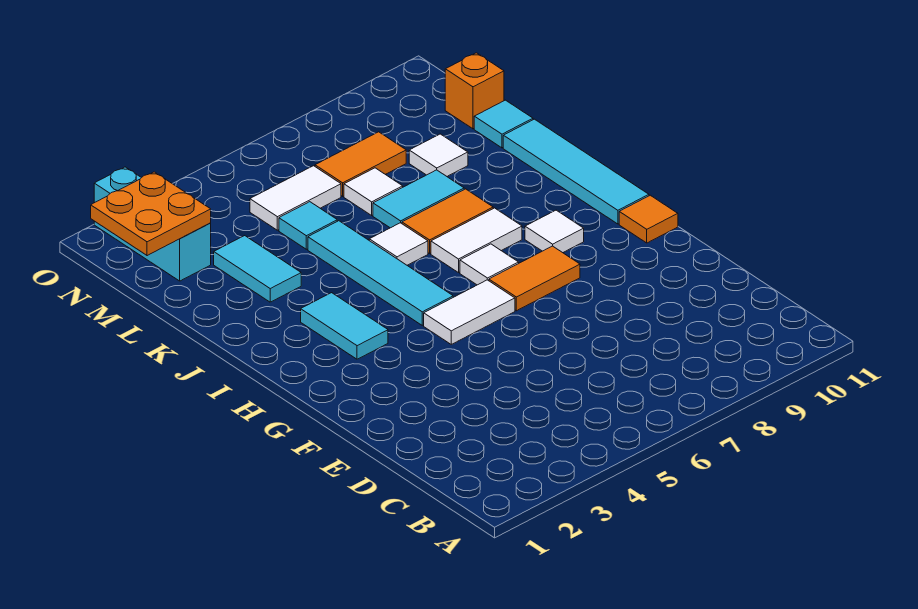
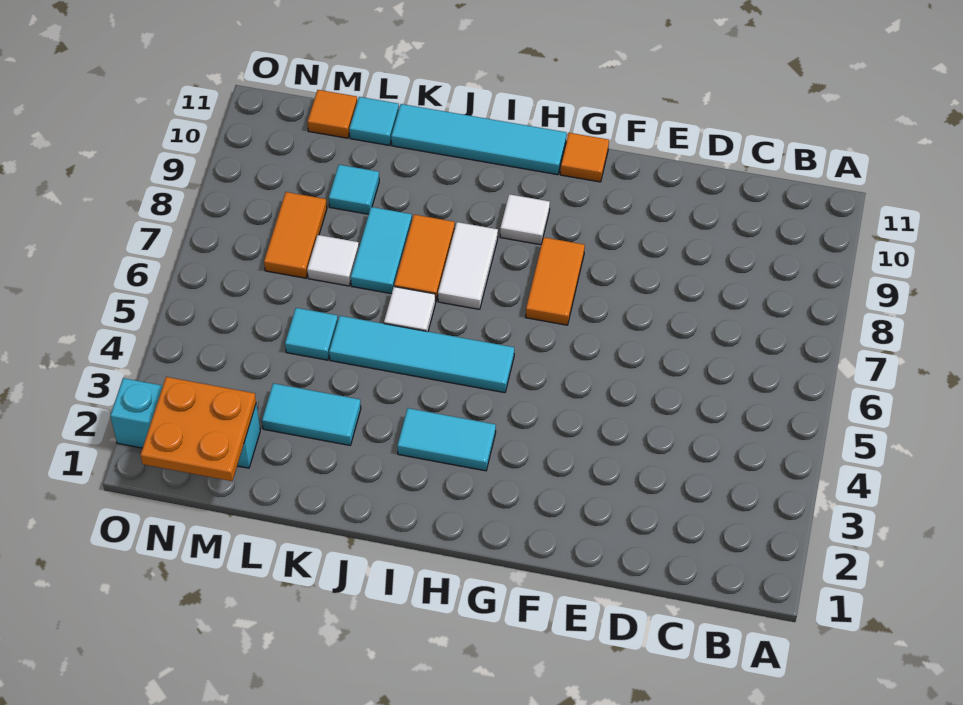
white tile G5:G6 level 1 -> none
white tile H7 level 1 -> none
white tile L9 level 1 -> cyan tile L9 level 1
white tile M5:M6 level 1 -> none
orange brick M11 level 1 -> orange tile M11 level 1

